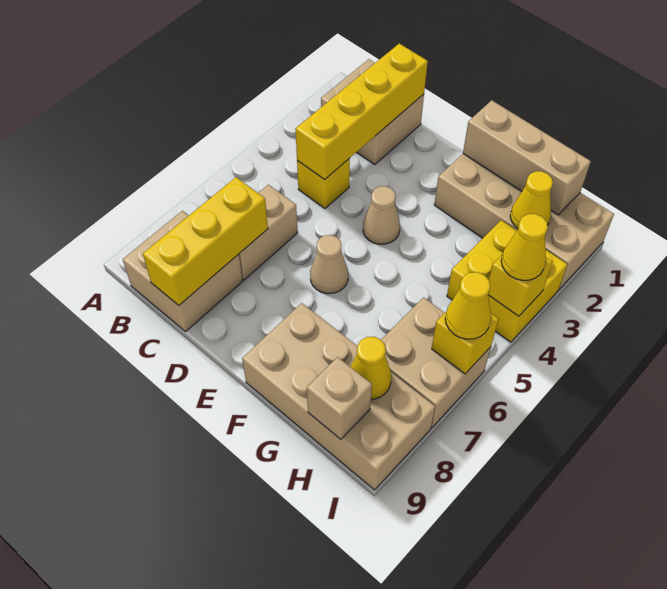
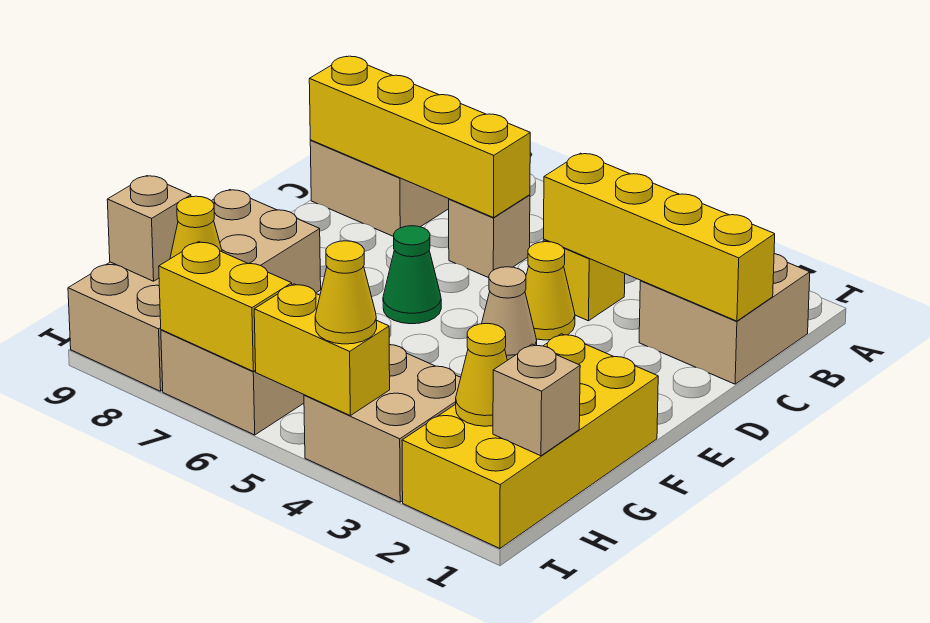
tan brick C6:C7 level 1 -> tan brick C6 level 1
yellow brick C7:C9 level 2 -> yellow brick C6:C9 level 2
tan cone E6 level 1 -> green cone E6 level 1
tan brick F1:I2 level 1 -> yellow brick F1:I2 level 1
tan brick F1:H1 level 2 -> tan brick H1 level 2
yellow brick H3:I4 level 1 -> tan brick H3:I4 level 1
yellow brick I4 level 2 -> yellow brick I4:I5 level 2
yellow brick I6 level 2 -> yellow brick I6:I7 level 2
yellow cone I6 level 3 -> yellow cone D4 level 1

